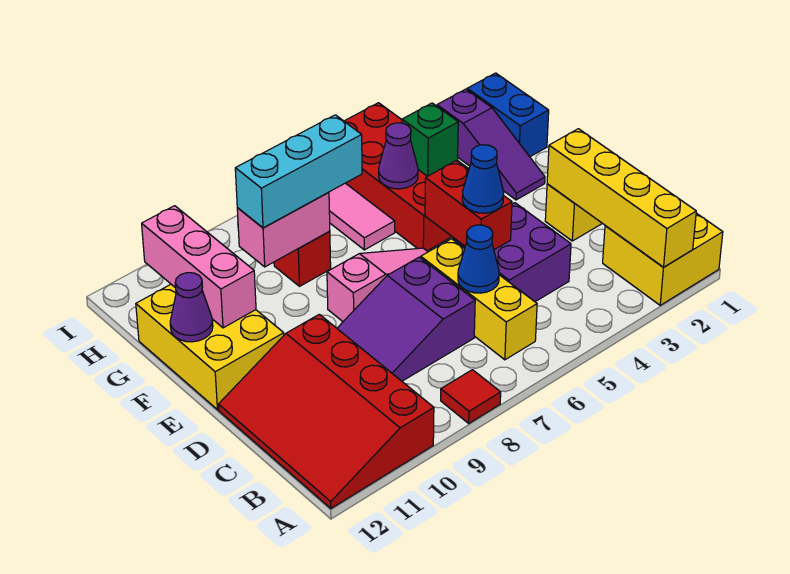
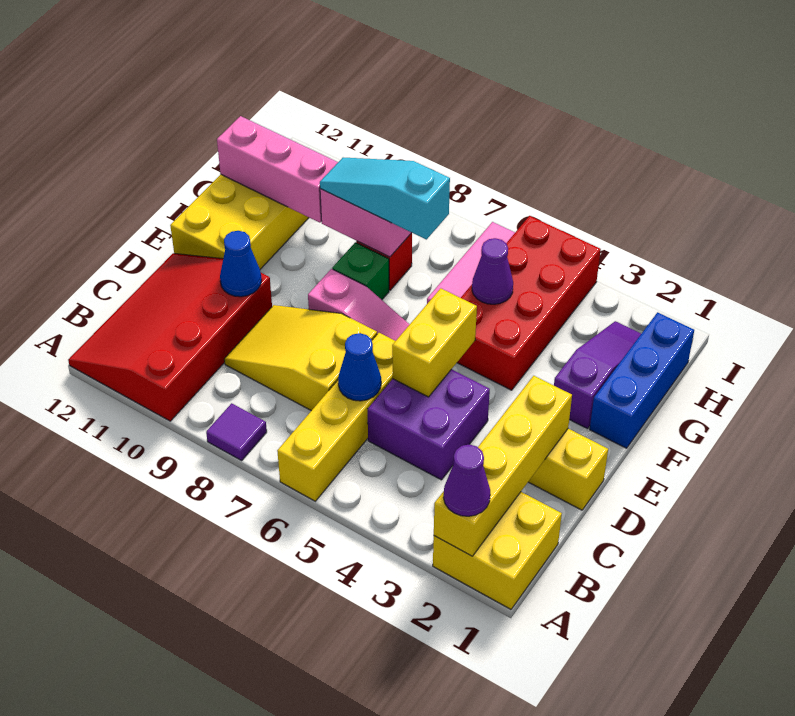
red tile A8 level 1 -> purple tile A8 level 1
yellow brick B6:D6 level 1 -> yellow brick A6:D6 level 1
purple slope C7:D9 level 1 top 7 -> yellow slope C7:D9 level 1 top 7
red brick D5:E5 level 2 -> yellow brick D5:E5 level 2
blue cone D5 level 3 -> blue cone D10 level 2
purple slope F2:H2 level 1 top H -> purple slope F2:H2 level 1 top F
pink brick F11:H11 level 2 -> pink brick G10:G12 level 2
purple cone F12 level 2 -> purple cone A2 level 3
blue brick G1:H1 level 1 -> blue brick F1:H1 level 1
green brick G4 level 2 -> green brick F8 level 1
cyan brick G7:G9 level 3 -> cyan slope G7:G9 level 3 top 7

